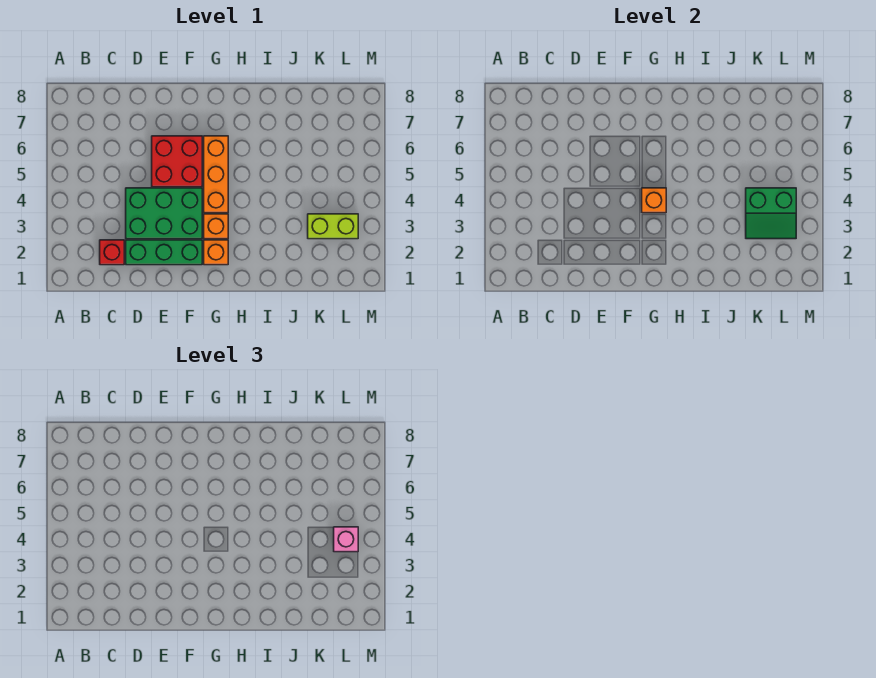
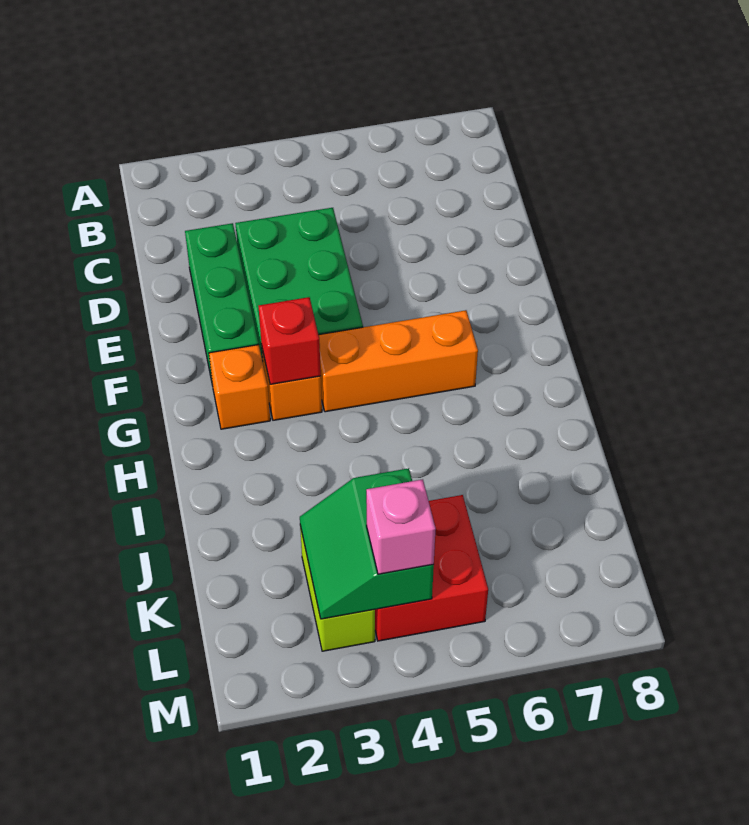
red brick C2 level 1 -> red brick G3 level 2
red brick E5:F6 level 1 -> red brick K4:L5 level 1
orange brick G4 level 2 -> none

